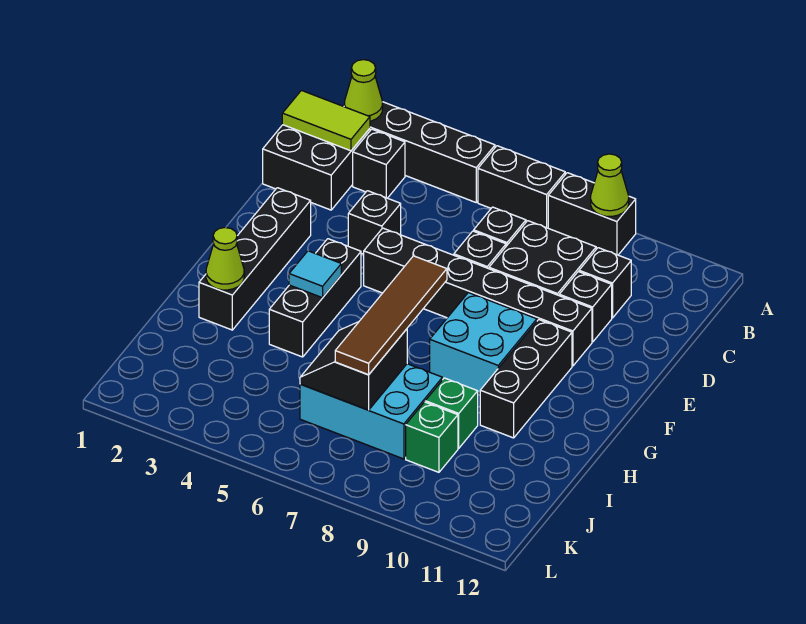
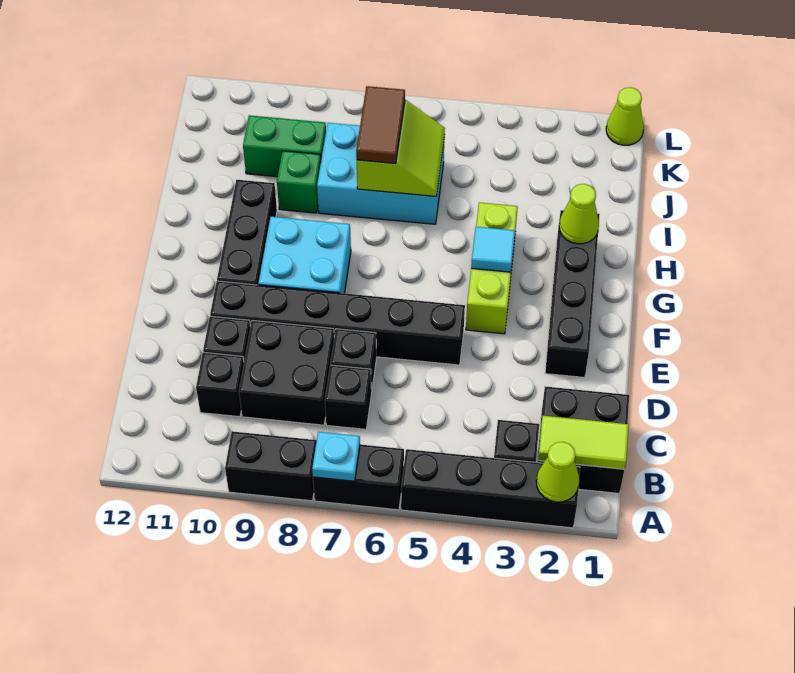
none -> cyan plate A7 level 2
lime cone A9 level 2 -> lime cone L1 level 1
black brick D4 level 1 -> none
black brick F4:H4 level 1 -> lime brick F4:H4 level 1
brown tile G7:J7 level 3 -> brown tile I7:J7 level 3
black slope I6:J7 level 2 top 7 -> lime slope I6:J7 level 2 top 7
green brick J9 level 1 -> green brick J9:J10 level 1

